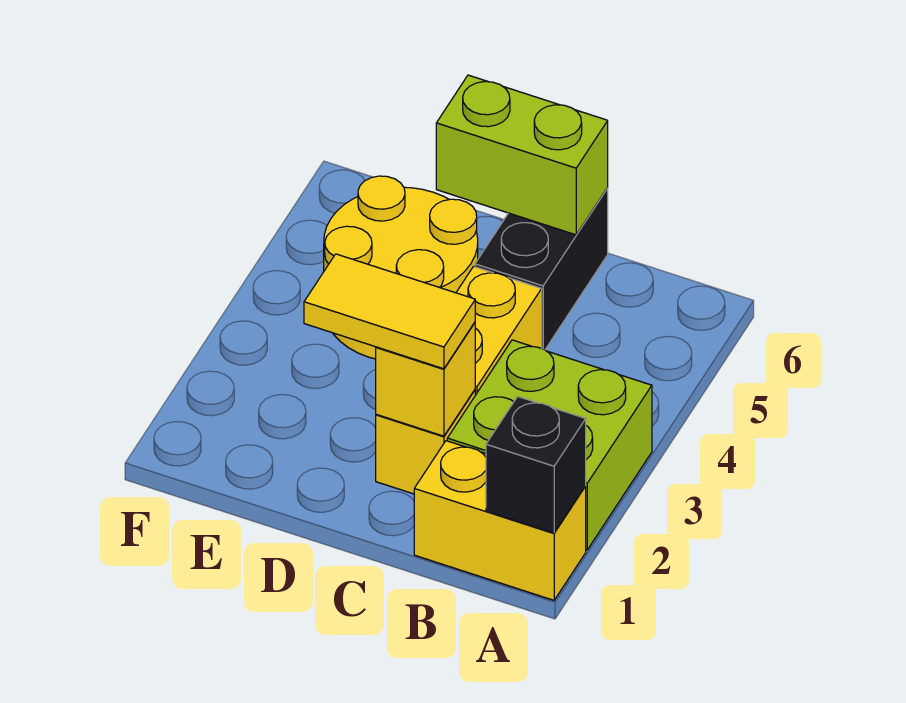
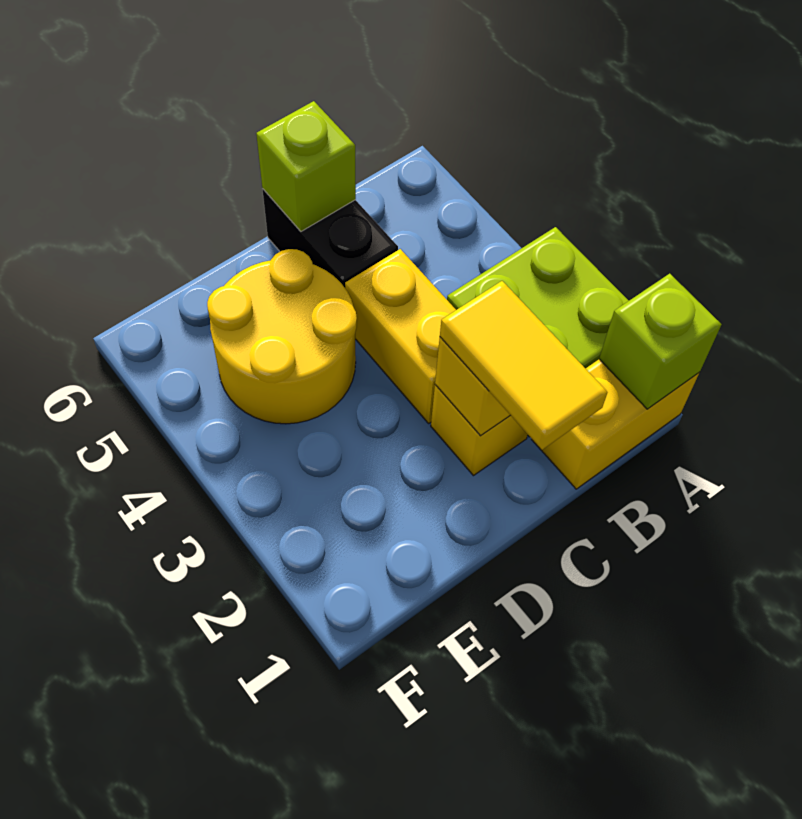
black brick A1 level 2 -> lime brick A1 level 2
yellow tile C2:D2 level 3 -> yellow tile C1:C2 level 3
lime brick C6:D6 level 2 -> lime brick C6 level 2

